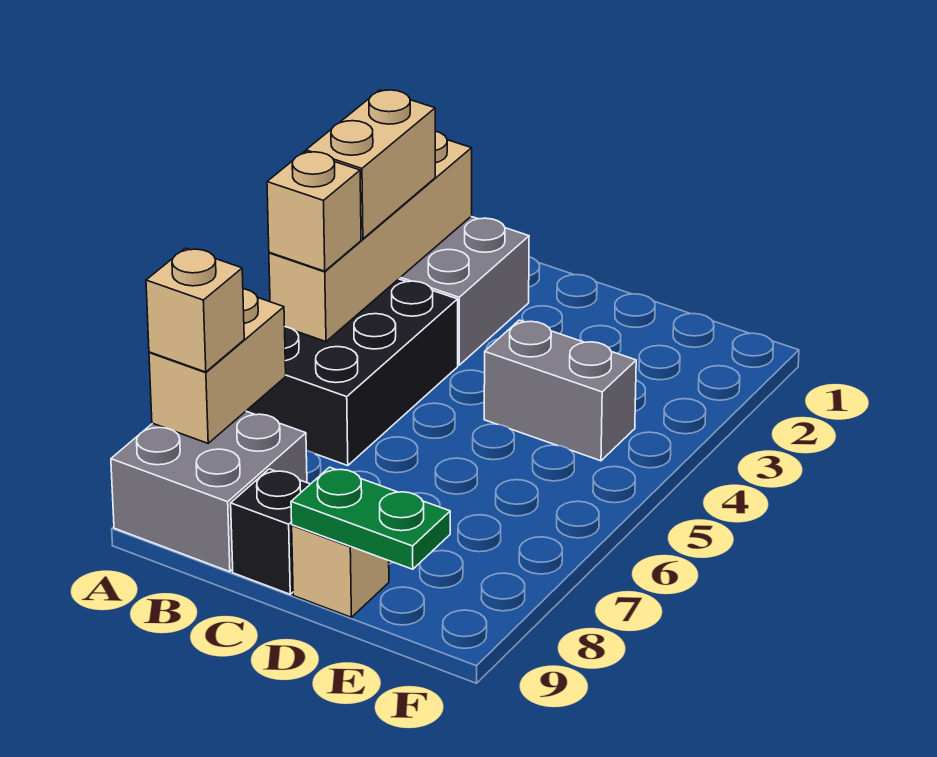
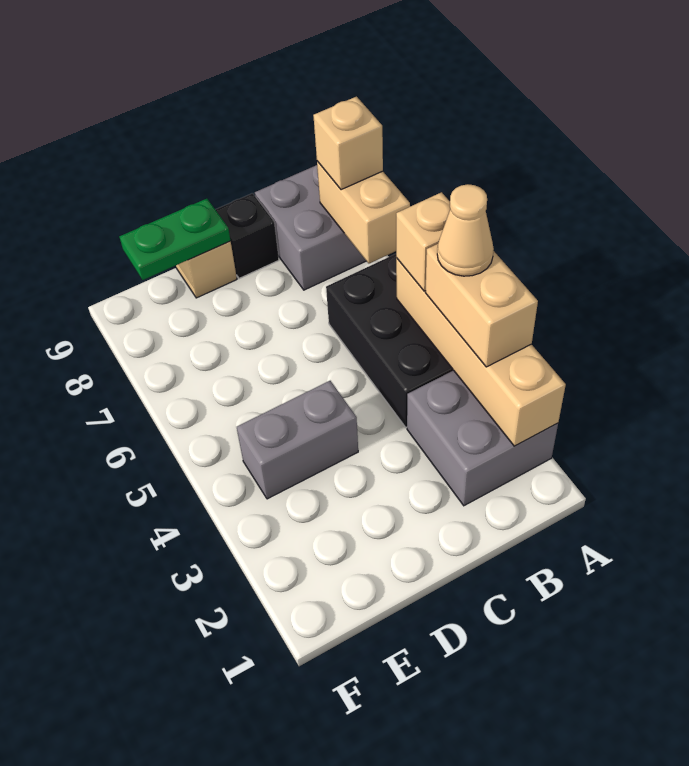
none -> tan cone A4 level 4

